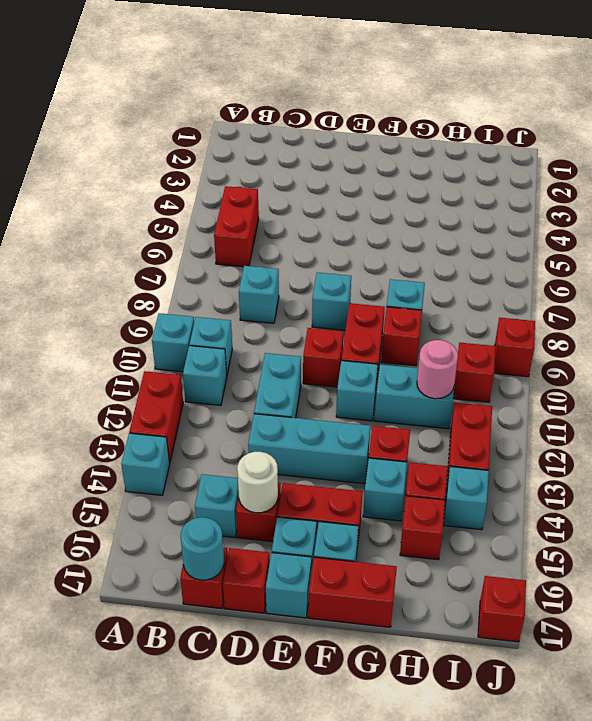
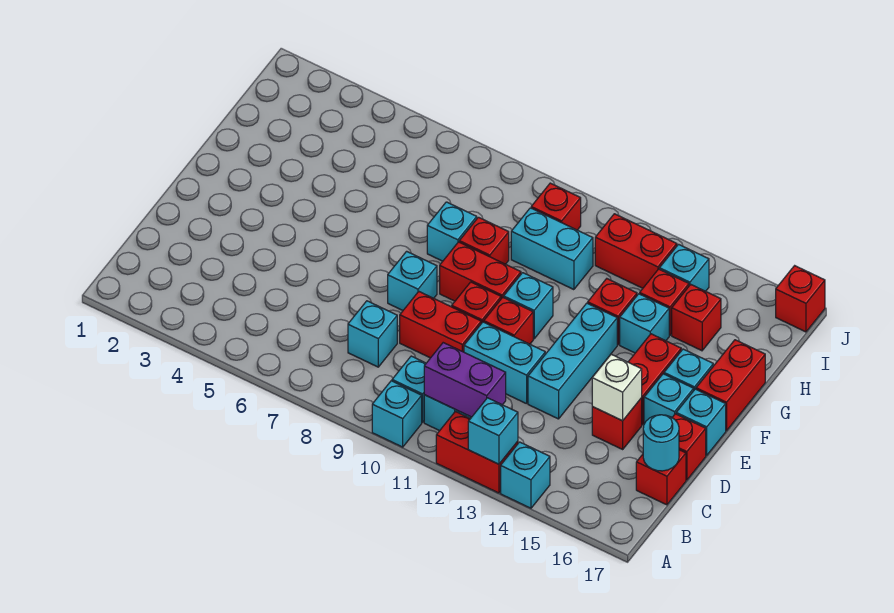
red brick B5:B6 level 1 -> red brick D9:D10 level 1
none -> purple brick B11:B12 level 2
cyan brick C15 level 1 -> cyan brick A13 level 2
white round brick D15 level 2 -> white brick D15 level 2
cyan brick G11:H11 level 1 -> cyan brick H10:H11 level 1
pink round brick H11 level 2 -> none
red brick J9 level 1 -> red brick E11 level 1

